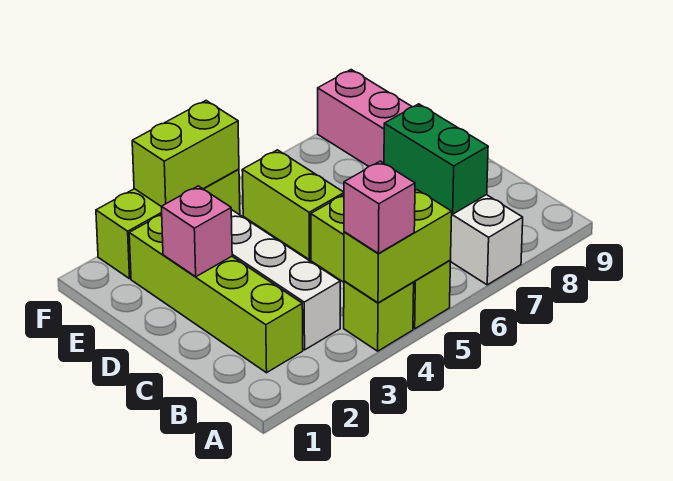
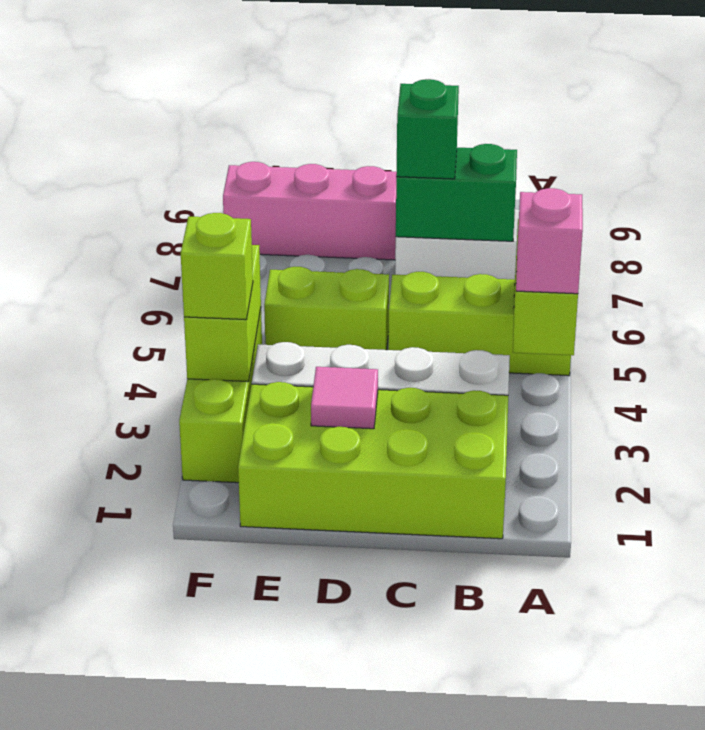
lime brick A4 level 1 -> lime brick F3 level 3
lime brick B2:E2 level 1 -> lime brick B1:E2 level 1
none -> green brick C7 level 3
pink brick D2 level 2 -> pink tile D2 level 2

